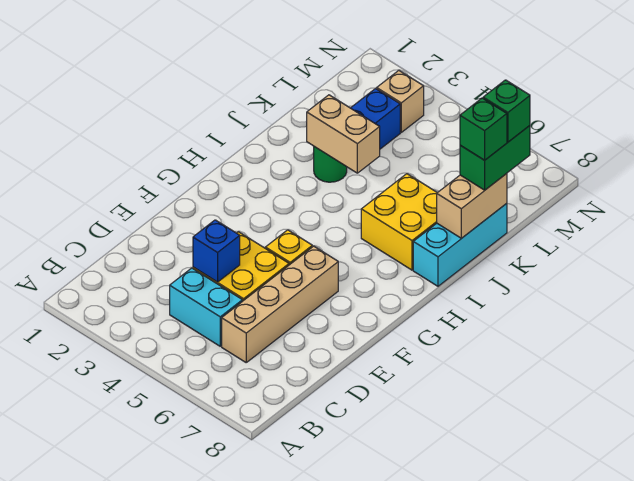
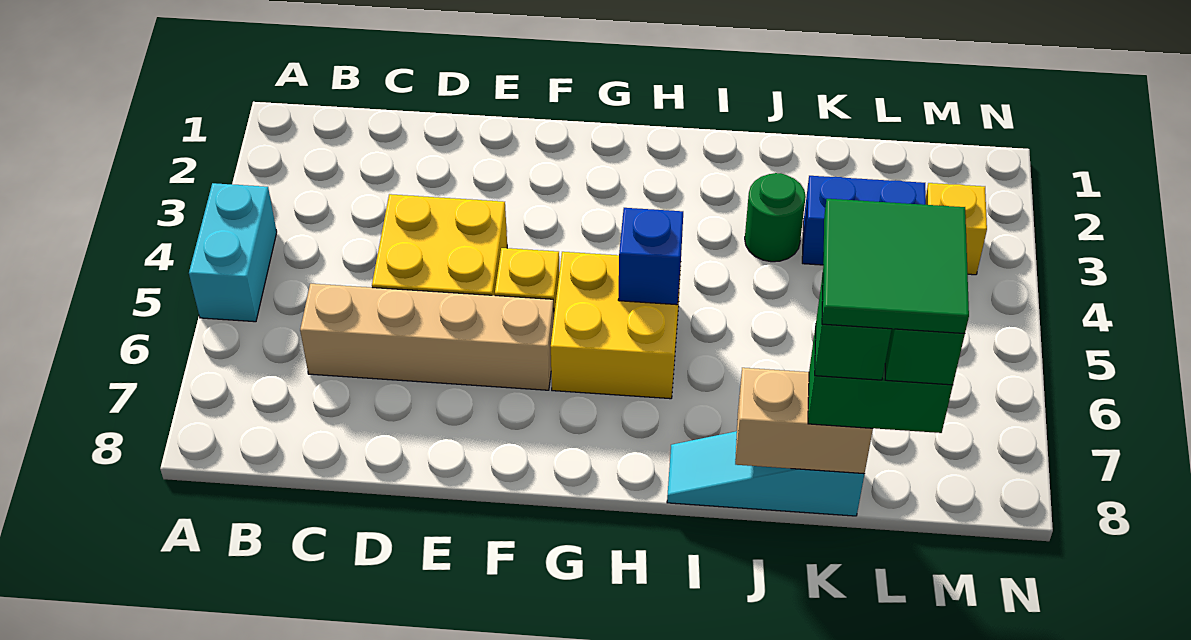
cyan brick C4:C5 level 1 -> cyan brick A4:A5 level 1
blue brick D4 level 2 -> blue brick H5 level 2
yellow brick I6:J7 level 1 -> yellow brick G5:H6 level 1
cyan brick I8:K8 level 1 -> cyan slope I8:K8 level 1 top K
tan brick J3:J4 level 2 -> none
none -> green tile K7:L8 level 5
tan brick M3 level 1 -> yellow brick M3 level 1

